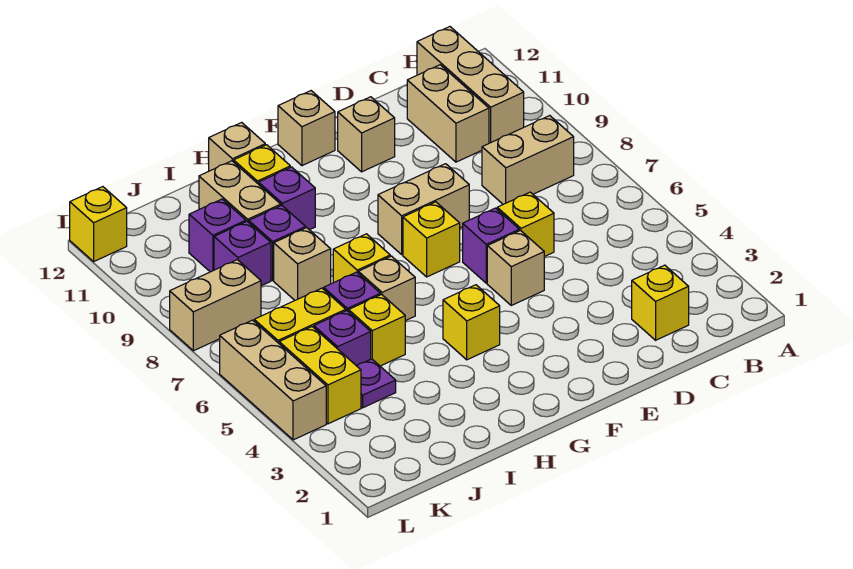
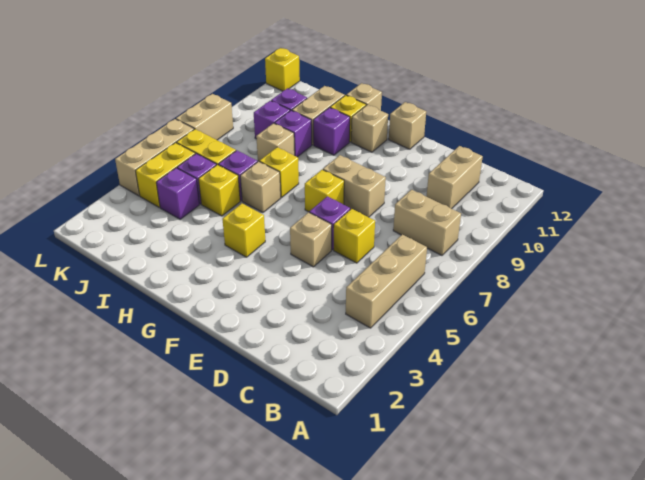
tan brick B10:B12 level 1 -> tan brick B4:B6 level 1
yellow brick C2 level 1 -> none
tan brick E11 level 1 -> tan brick G11 level 1
purple plate J4 level 1 -> purple brick J4 level 1
tan brick K8:L8 level 1 -> tan brick L7:L8 level 1

